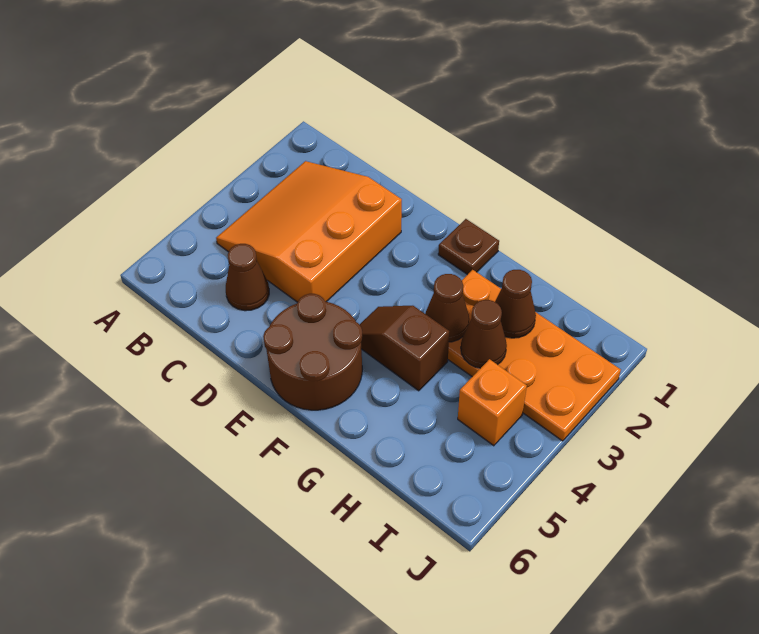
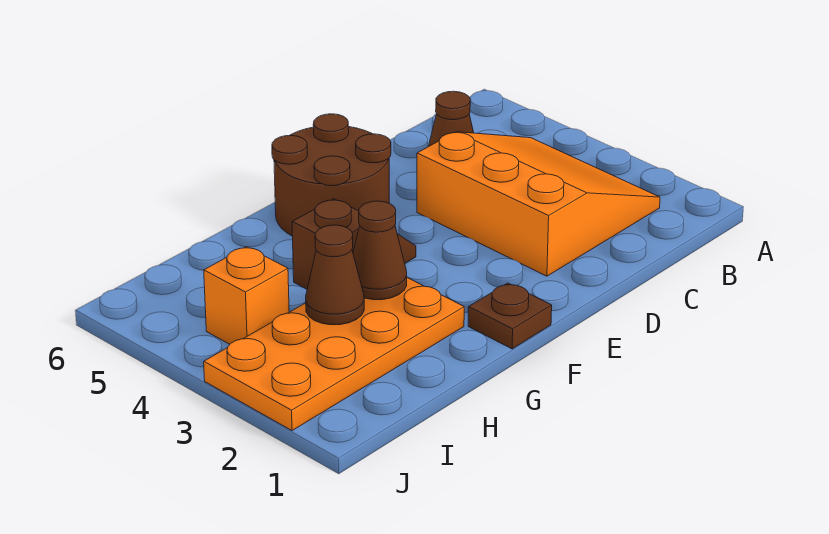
brown cone H2 level 2 -> none

